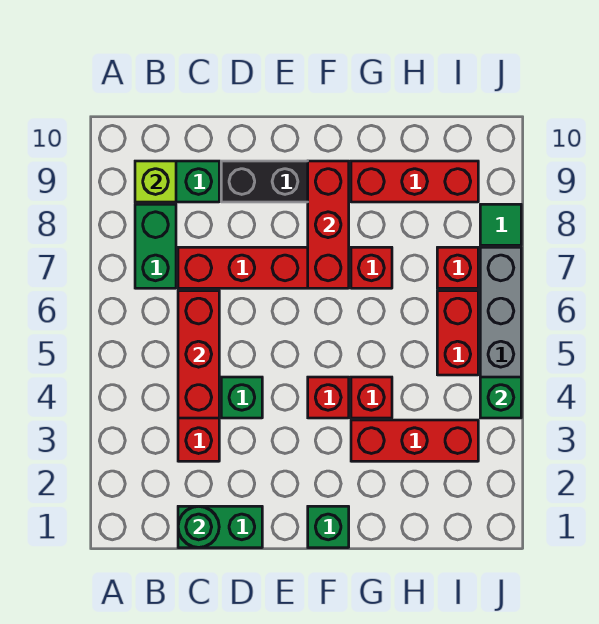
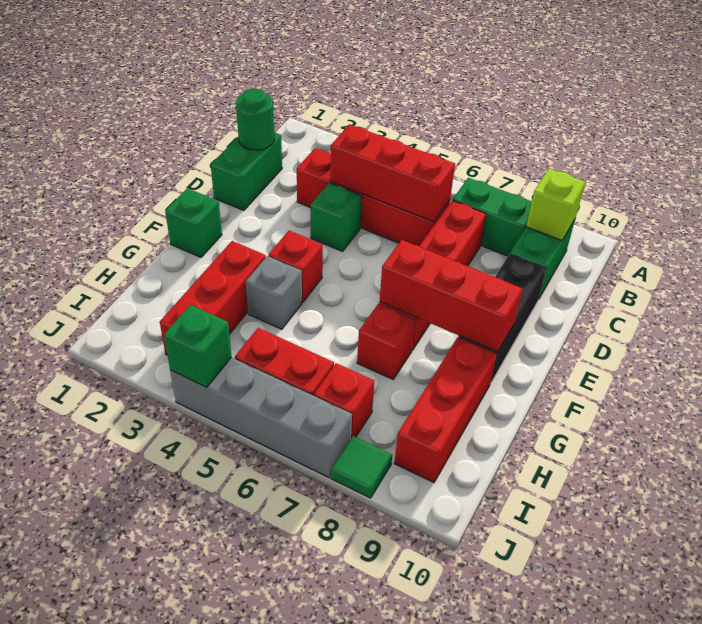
red brick G4 level 1 -> grey brick G4 level 1

